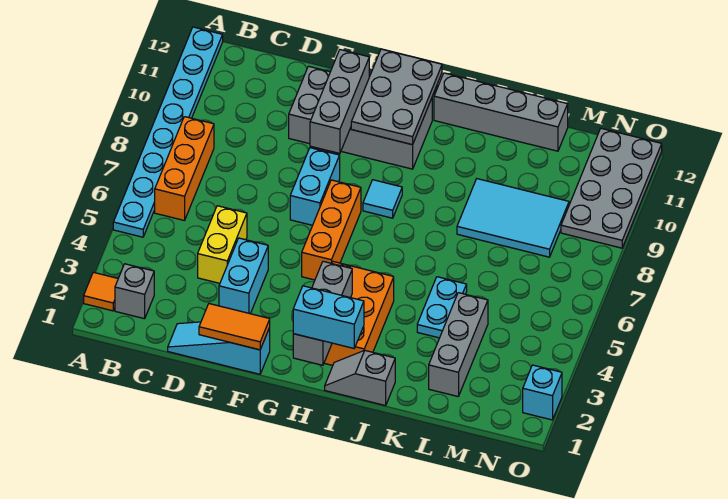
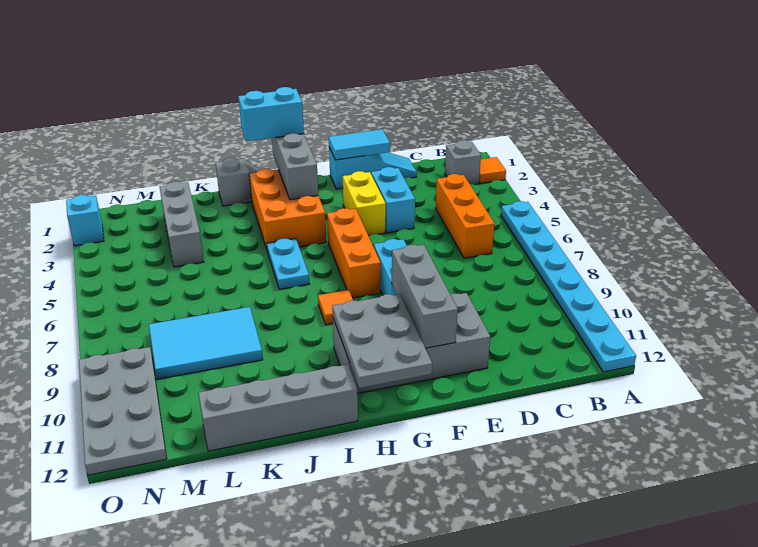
orange brick B6:B8 level 1 -> orange brick C4:C6 level 1
yellow brick D4:D5 level 1 -> yellow brick F3:F4 level 1
orange tile E1:F1 level 2 -> cyan tile E1:F1 level 2
cyan tile H8 level 1 -> orange tile H8 level 1
cyan plate K4:K5 level 1 -> cyan plate I5:I6 level 1

